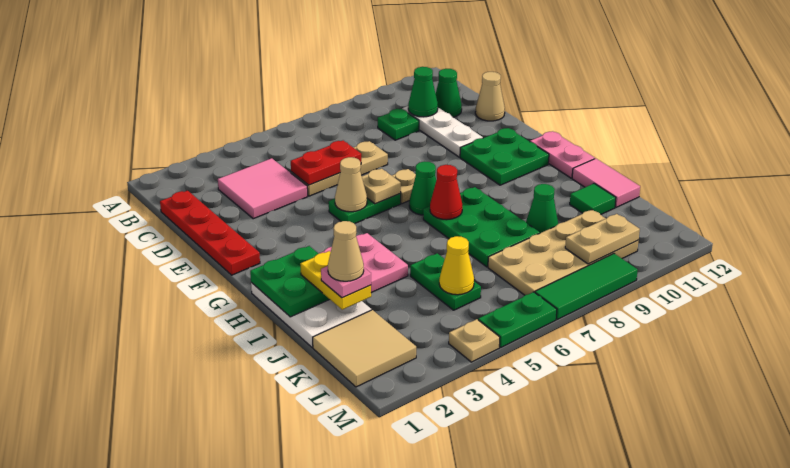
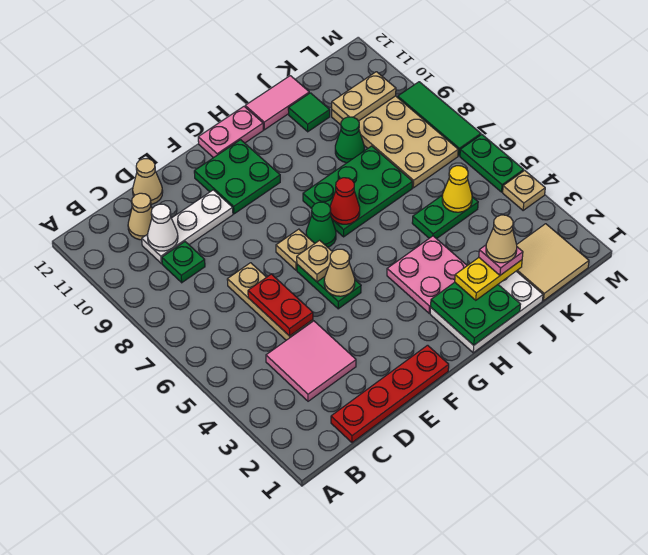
green cone C10 level 2 -> white cone C10 level 2
green cone C11 level 1 -> tan cone C11 level 1
tan plate L9:L10 level 2 -> tan plate K10:L10 level 2

